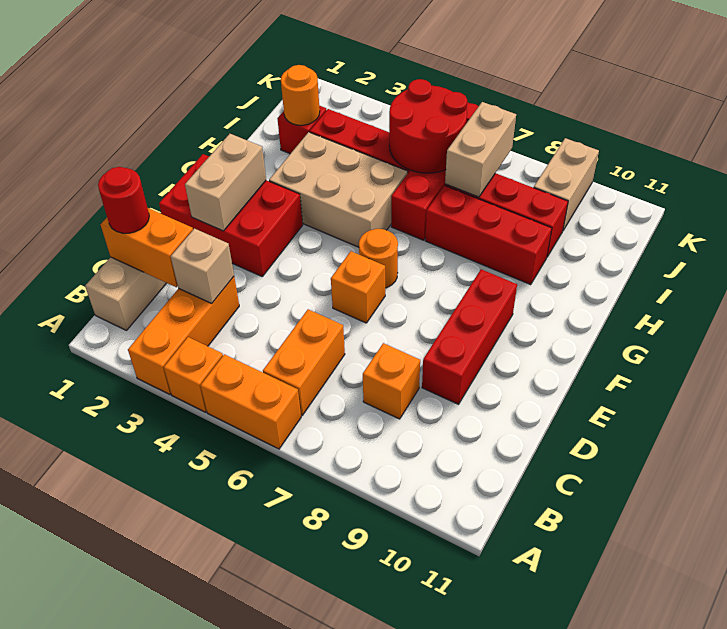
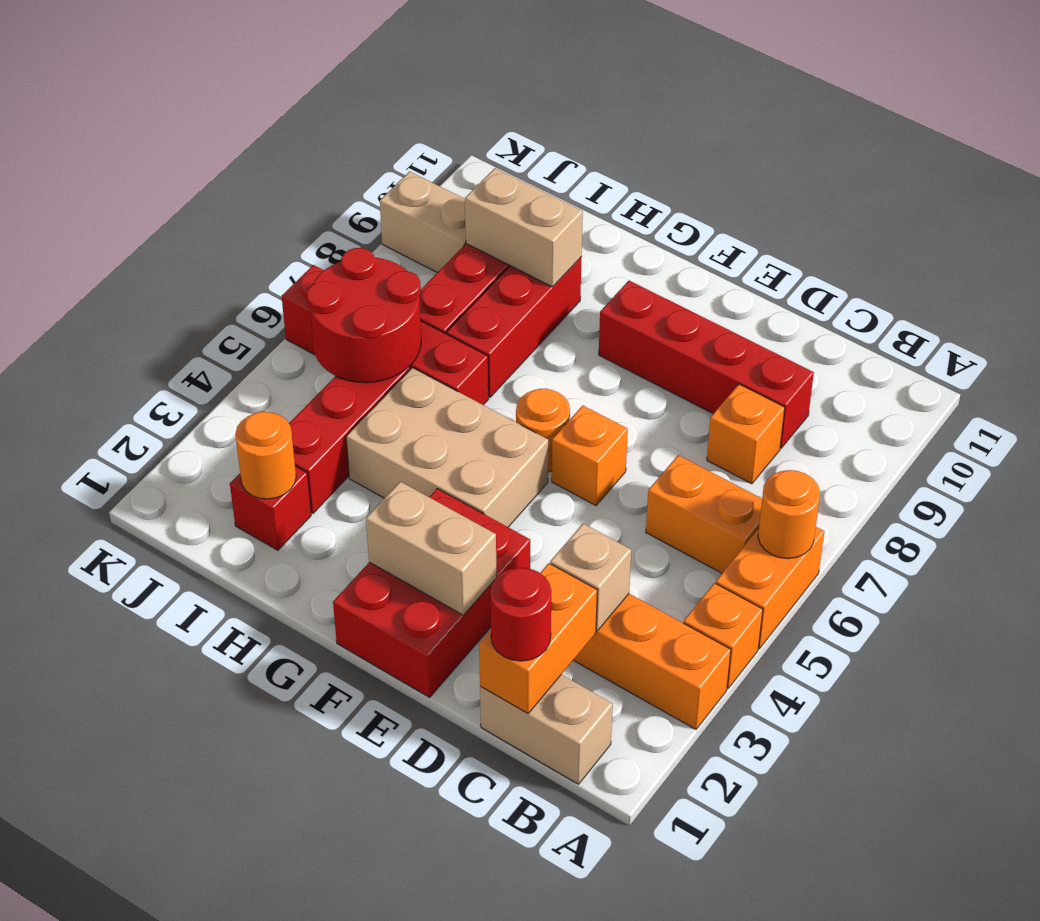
none -> orange round brick A6 level 2
red brick D9:F9 level 1 -> red brick C9:F9 level 1
tan brick G3:H5 level 1 -> tan brick F4:H5 level 1
tan brick I7:J7 level 2 -> tan brick H9:I9 level 2

